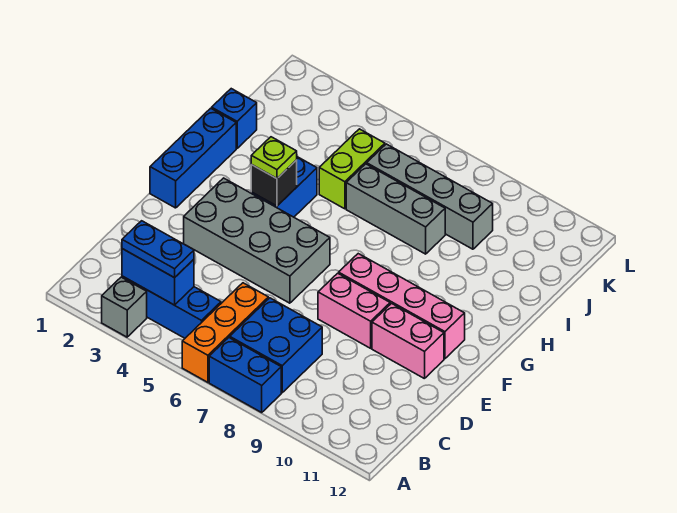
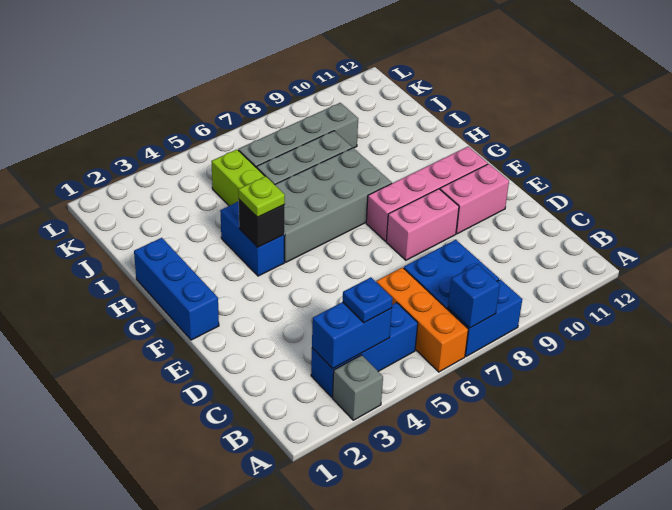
blue plate B3:B4 level 3 -> blue plate B4 level 3
grey brick E3:F6 level 1 -> grey brick G5:H8 level 1
blue brick I1 level 1 -> blue brick A7 level 2

